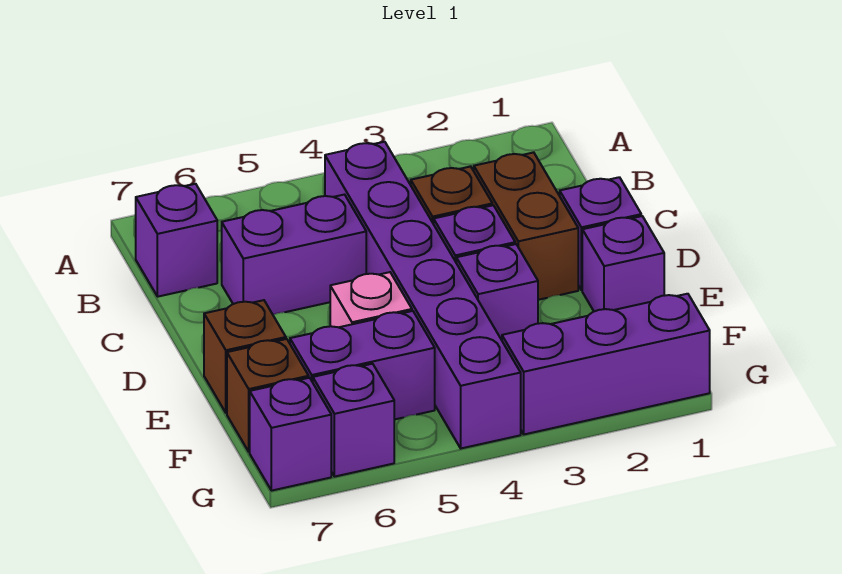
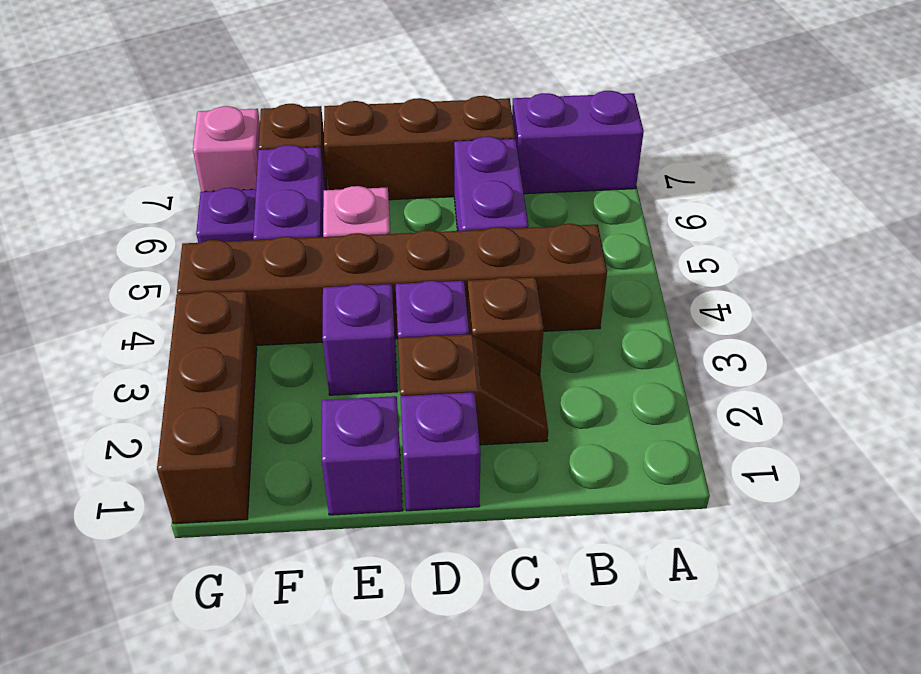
purple brick B4:G4 level 1 -> brown brick B4:G4 level 1
purple brick B7 level 1 -> purple brick A7:B7 level 1
brown brick C2:D2 level 1 -> brown slope C2:D2 level 1 top D
brown brick E7 level 1 -> brown brick C7:E7 level 1
purple brick G1:G3 level 1 -> brown brick G1:G3 level 1
purple brick G6 level 1 -> purple plate G6 level 1
purple brick G7 level 1 -> pink brick G7 level 1

